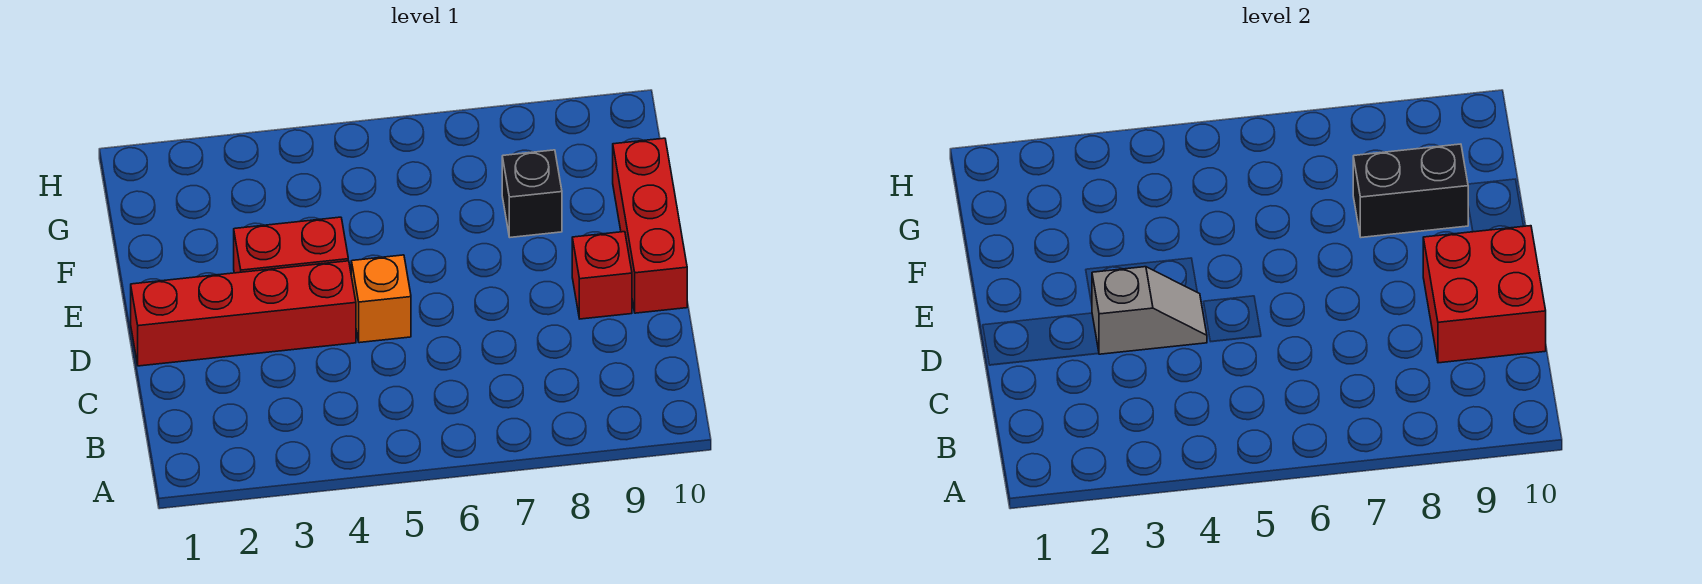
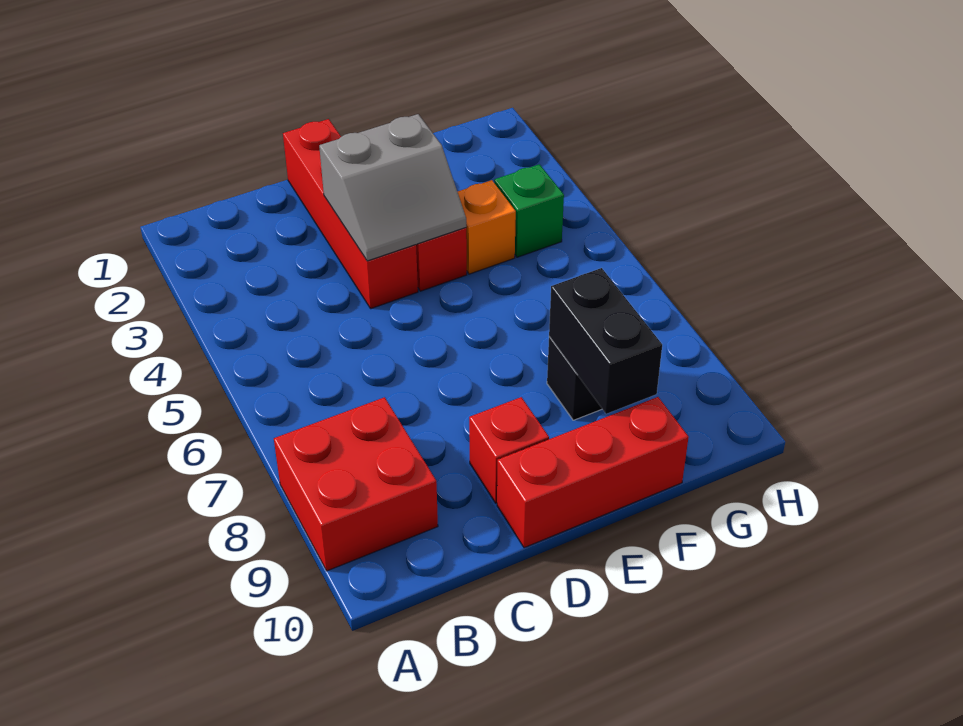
red brick C9:D10 level 2 -> red brick A8:B9 level 1
grey slope D3:D4 level 2 top 3 -> grey slope D3:E4 level 2 top 3
orange brick D5 level 1 -> orange brick F4 level 1
none -> green brick G4 level 1

